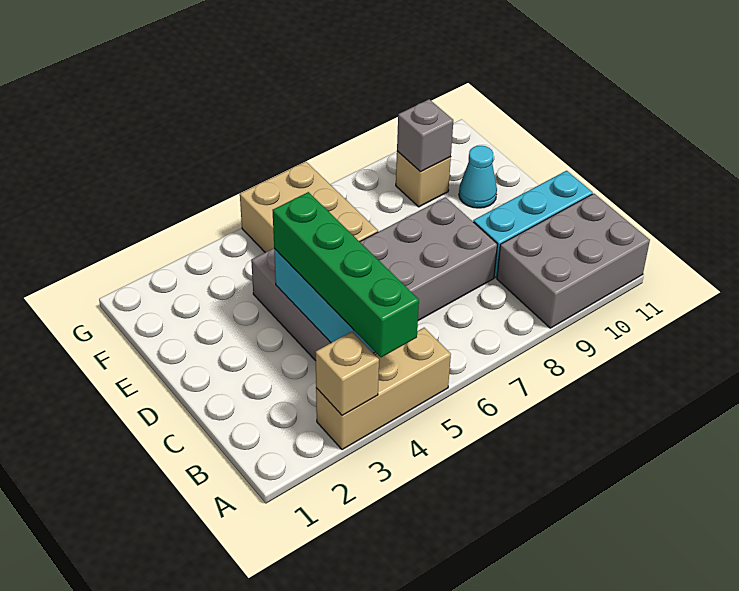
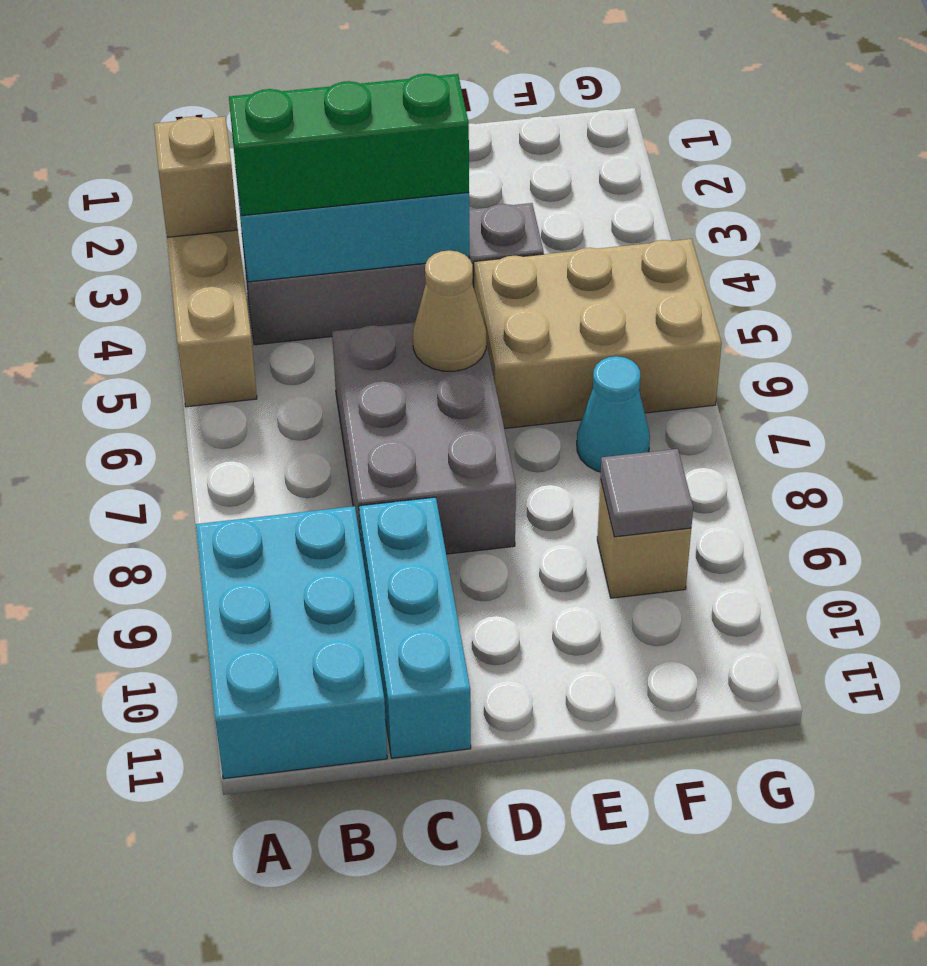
green brick A4:D4 level 3 -> green brick B4:D4 level 3
grey brick A9:B11 level 1 -> cyan brick A9:B11 level 1
none -> tan cone D6 level 2
cyan cone E10 level 1 -> cyan cone F7 level 1
grey brick F9 level 2 -> grey tile F9 level 2

